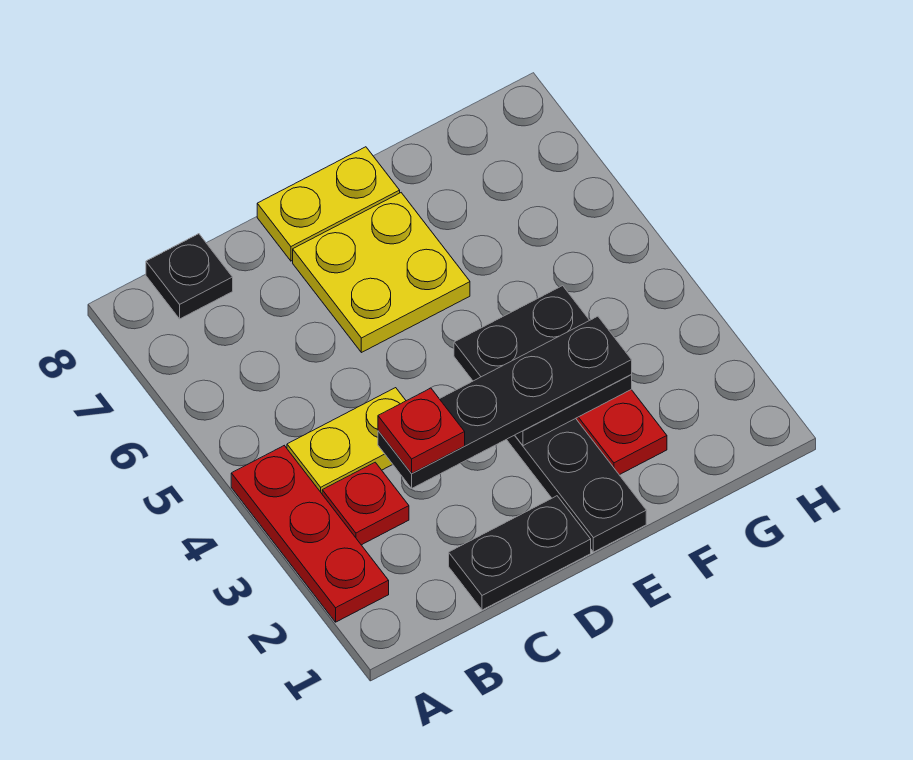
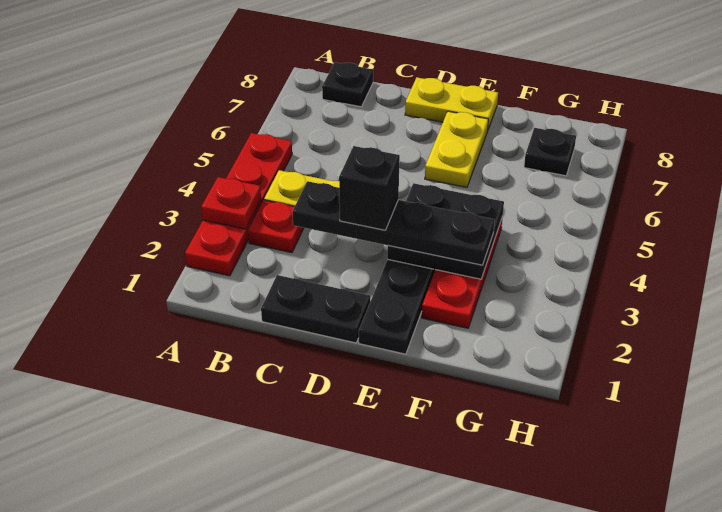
red plate A2:A4 level 1 -> red plate A2:A5 level 1
red plate C3 level 4 -> red plate A3 level 2
none -> black brick D3 level 4
yellow plate D6:E7 level 1 -> yellow plate E6:E7 level 1
none -> black plate G7 level 1

